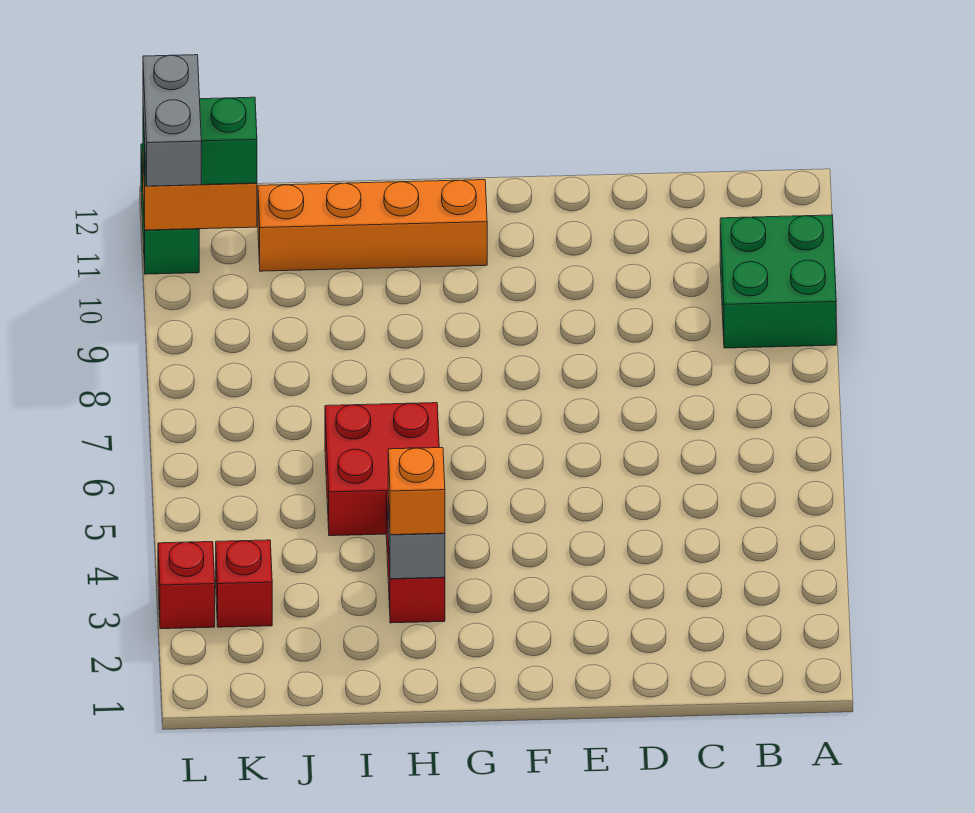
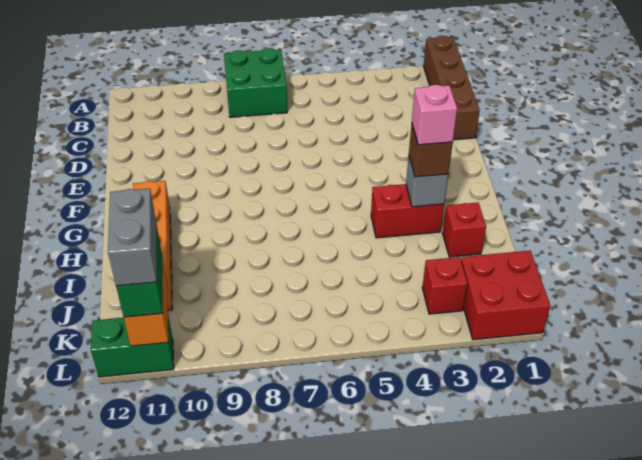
none -> brown brick A1:D1 level 1
green brick A9:B10 level 1 -> green brick A7:B8 level 1
orange brick H3 level 3 -> brown brick H3 level 3
none -> pink brick H3 level 4
red brick H5:I6 level 1 -> red brick K1:L2 level 1
red brick L3 level 1 -> red brick I2 level 1
grey brick L10:L11 level 4 -> grey brick K11:L11 level 4

